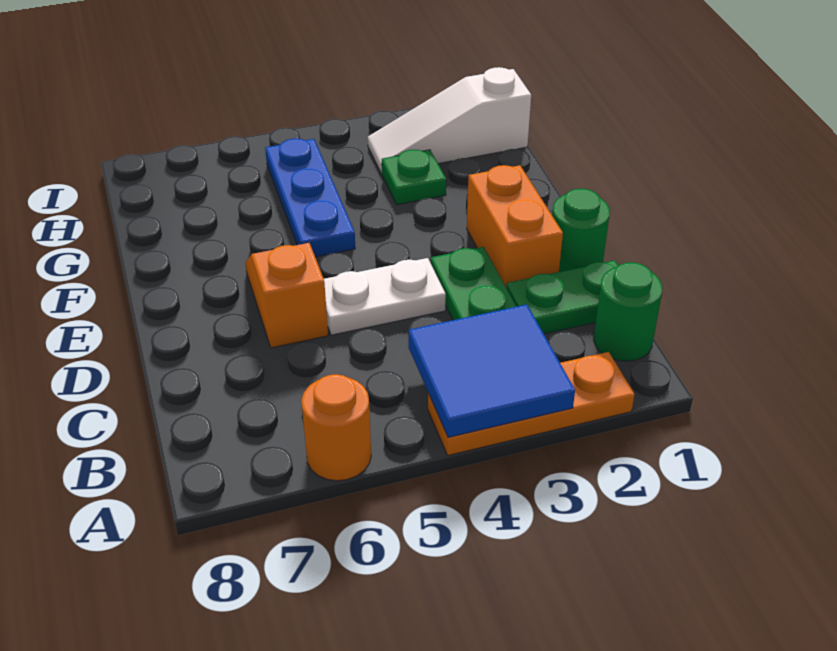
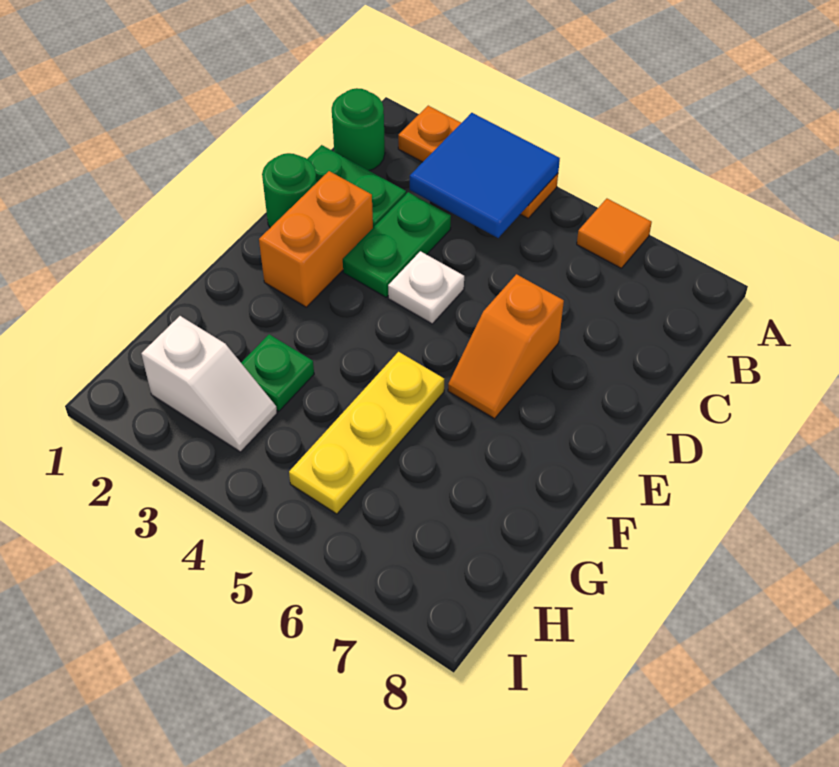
orange round brick A6 level 1 -> orange tile A6 level 1
white plate D4:D5 level 1 -> white plate D4 level 1
blue plate F5:H5 level 1 -> yellow plate F5:H5 level 1
white slope H1:H3 level 1 top 1 -> white slope H2:H3 level 1 top 2

